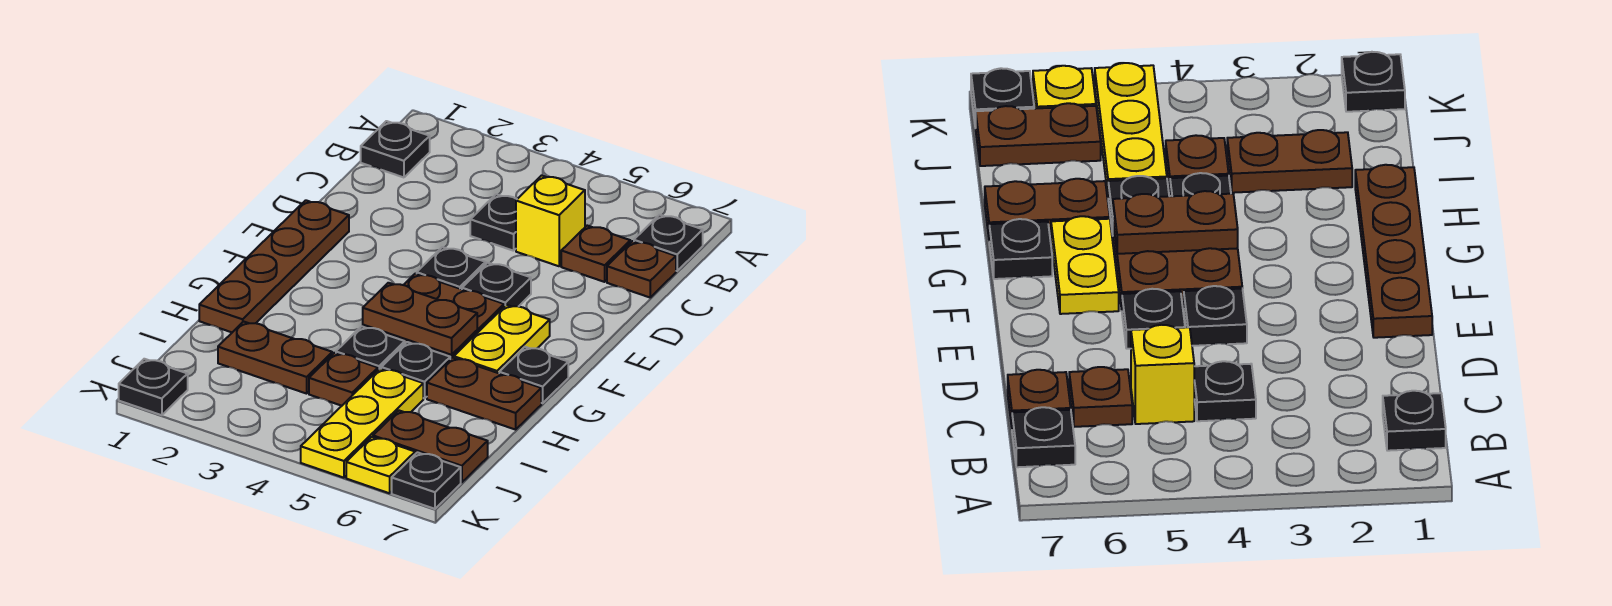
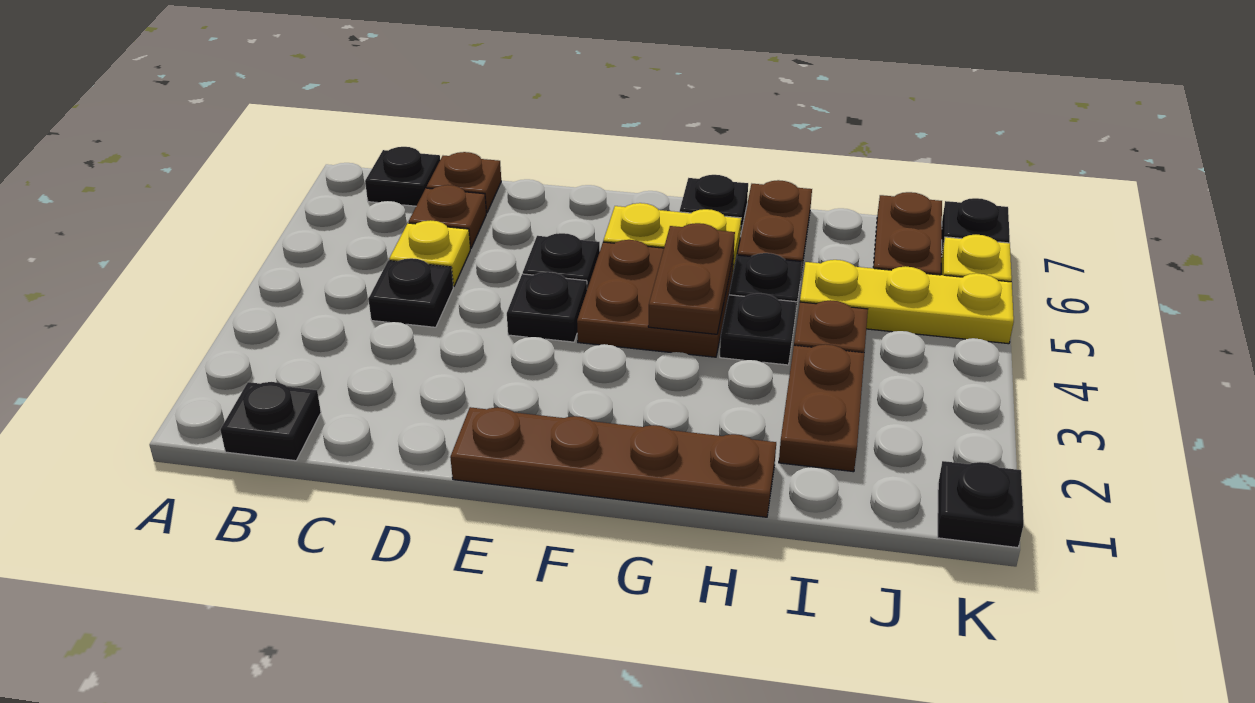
yellow brick C5 level 1 -> yellow plate C5 level 1

